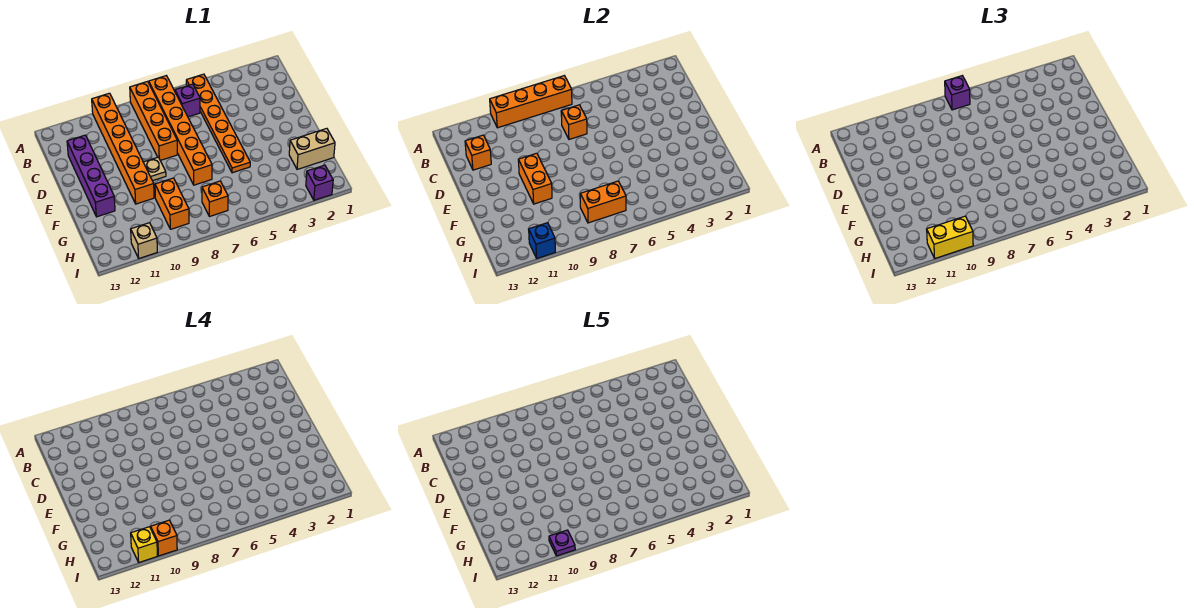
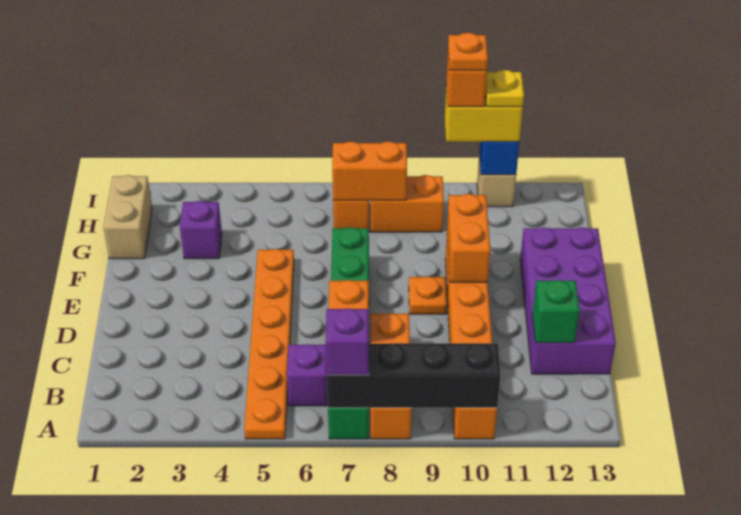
orange brick A7:F7 level 1 -> green brick A7:F7 level 1
orange brick A7:A10 level 2 -> black brick A7:A10 level 2
orange brick A8:D8 level 1 -> orange brick A8:C8 level 1
purple brick C12:F12 level 1 -> purple brick C12:F13 level 1
orange brick C12 level 2 -> green brick C12 level 2
tan plate E9 level 1 -> orange plate E9 level 1
tan brick G1:G2 level 1 -> tan brick G1:H1 level 1
orange brick G9:H9 level 1 -> orange brick H8:H9 level 1
purple brick I2 level 1 -> purple brick G3 level 1
purple plate I10 level 5 -> orange plate I10 level 5
yellow brick I11 level 4 -> yellow plate I11 level 4

